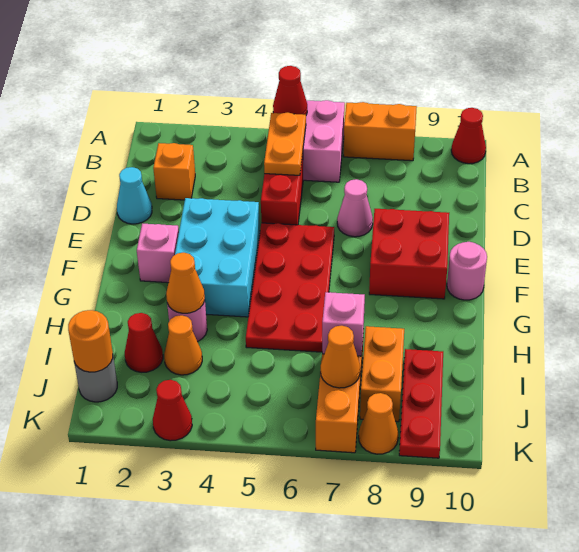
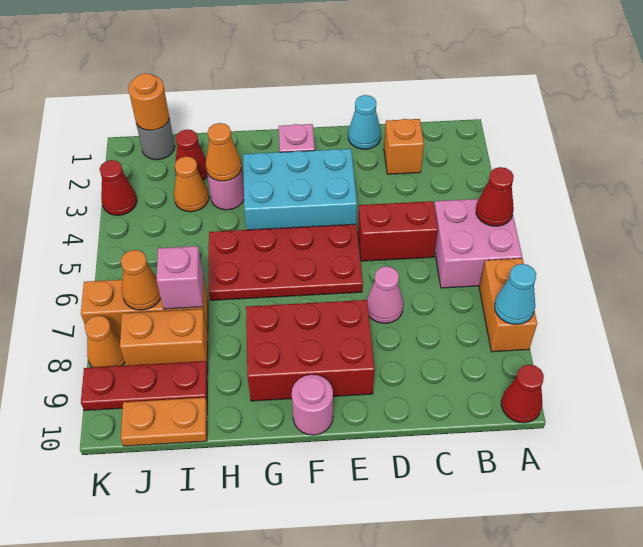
none -> cyan cone A8 level 2
orange plate B5:C5 level 2 -> orange plate I10:J10 level 1
red brick E8:F9 level 1 -> red brick E8:G9 level 1

